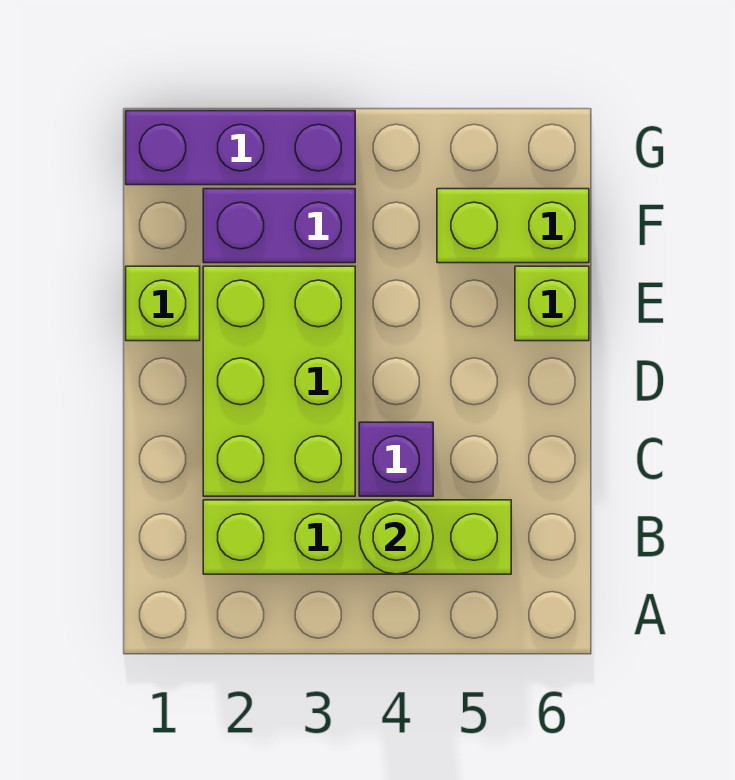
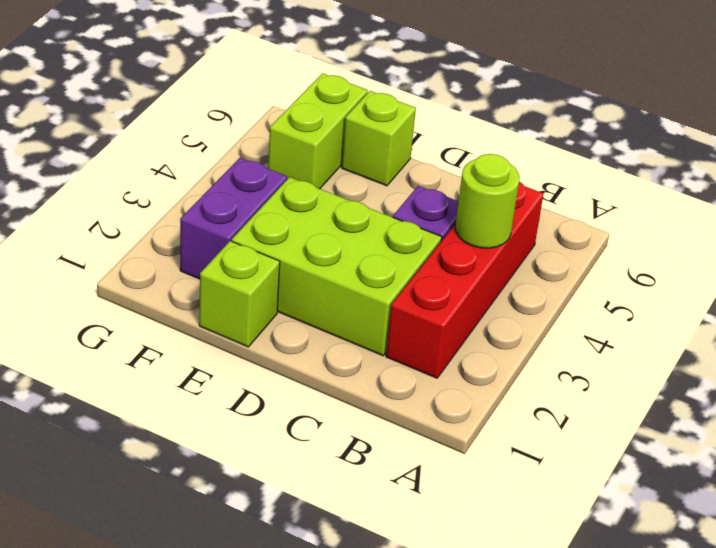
lime brick B2:B5 level 1 -> red brick B2:B5 level 1
purple brick G1:G3 level 1 -> none

